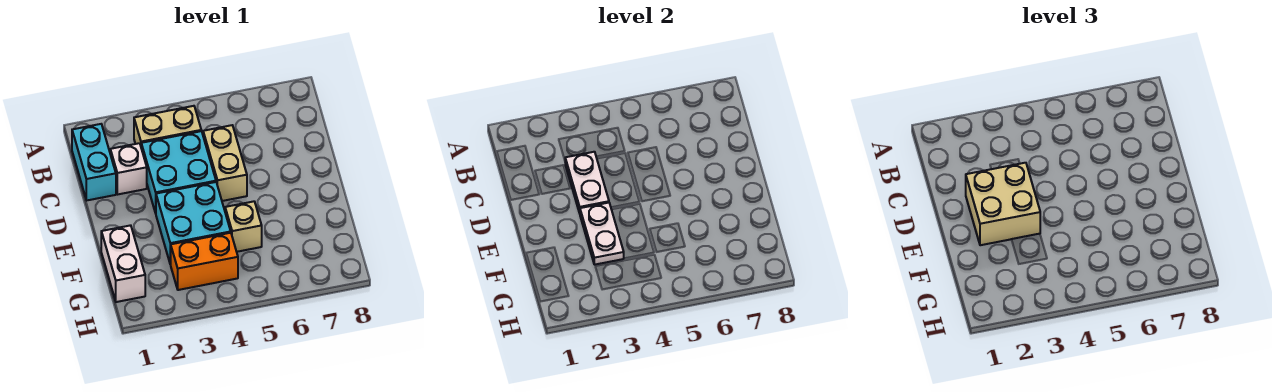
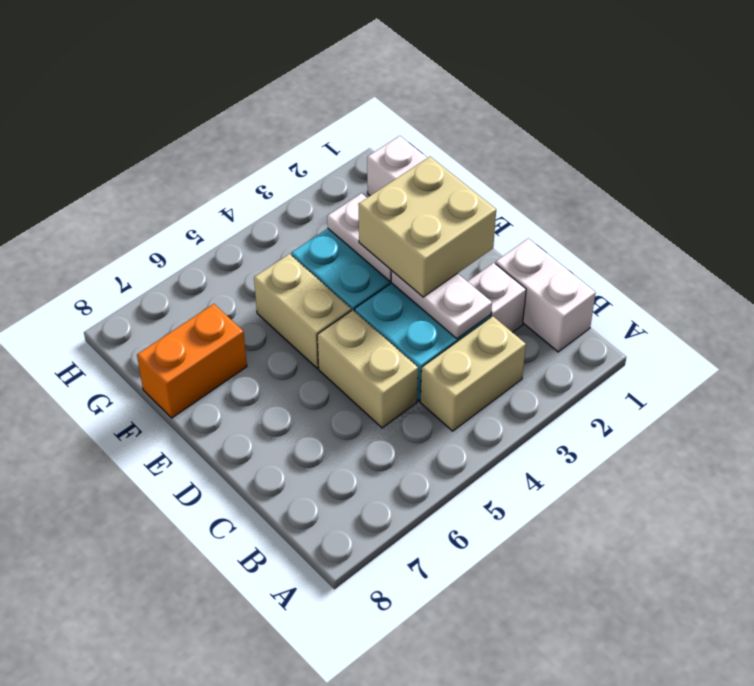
cyan brick B1:C1 level 1 -> white brick B1:C1 level 1
tan brick F5 level 1 -> tan brick E5:F5 level 1
orange brick G3:G4 level 1 -> orange brick F7:F8 level 1

